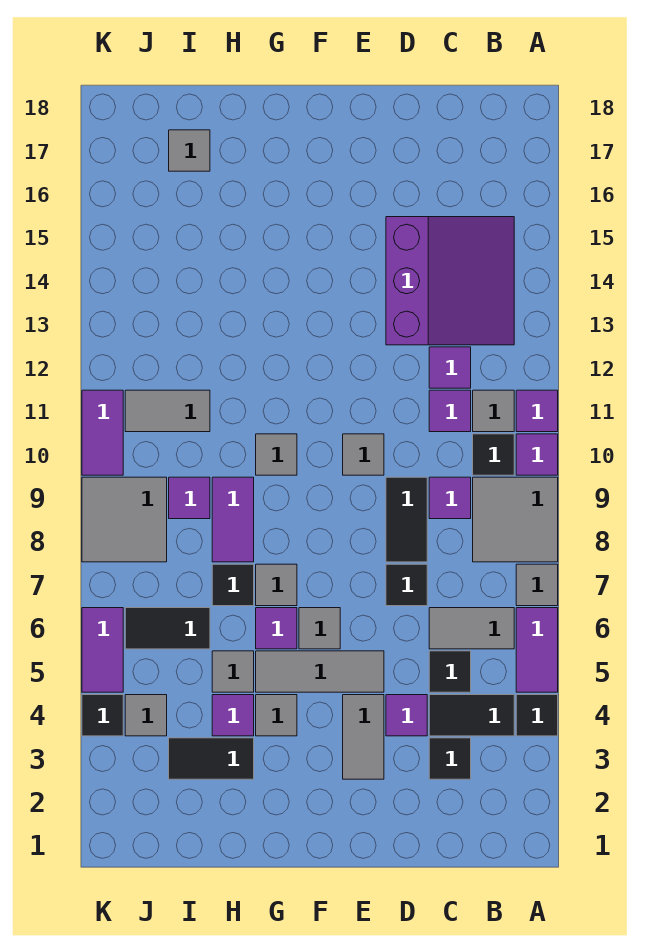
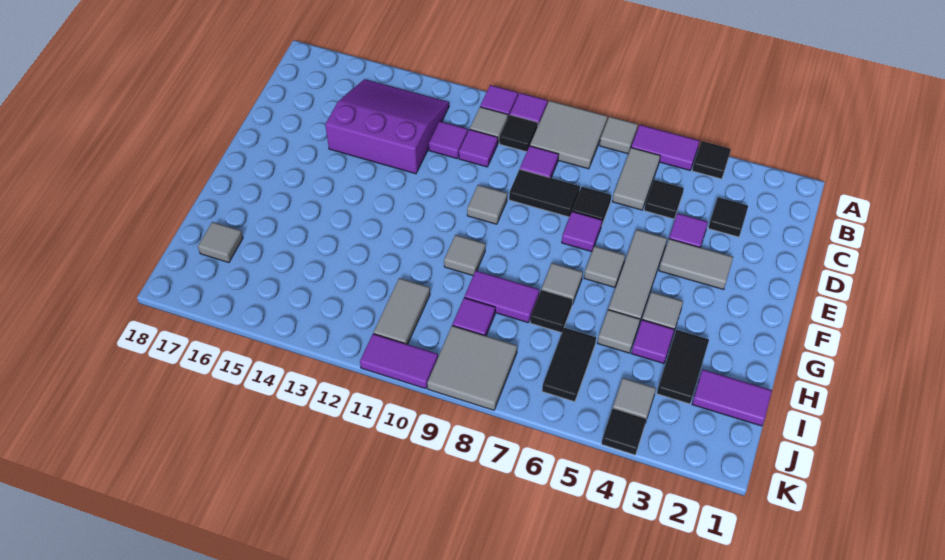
black tile B4:C4 level 1 -> none
purple tile G6 level 1 -> purple tile E7 level 1
purple tile K5:K6 level 1 -> purple tile I1:I2 level 1

